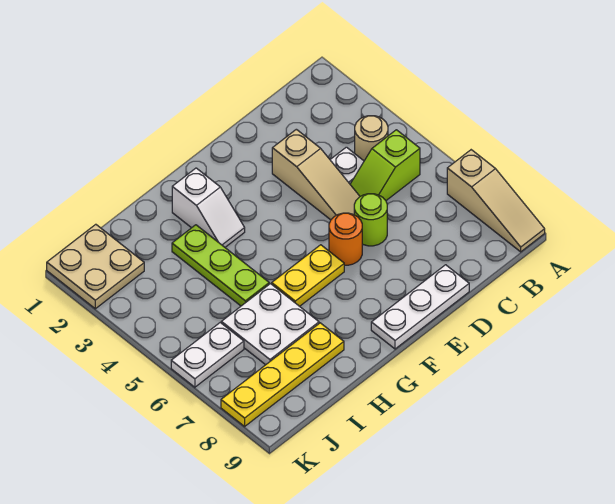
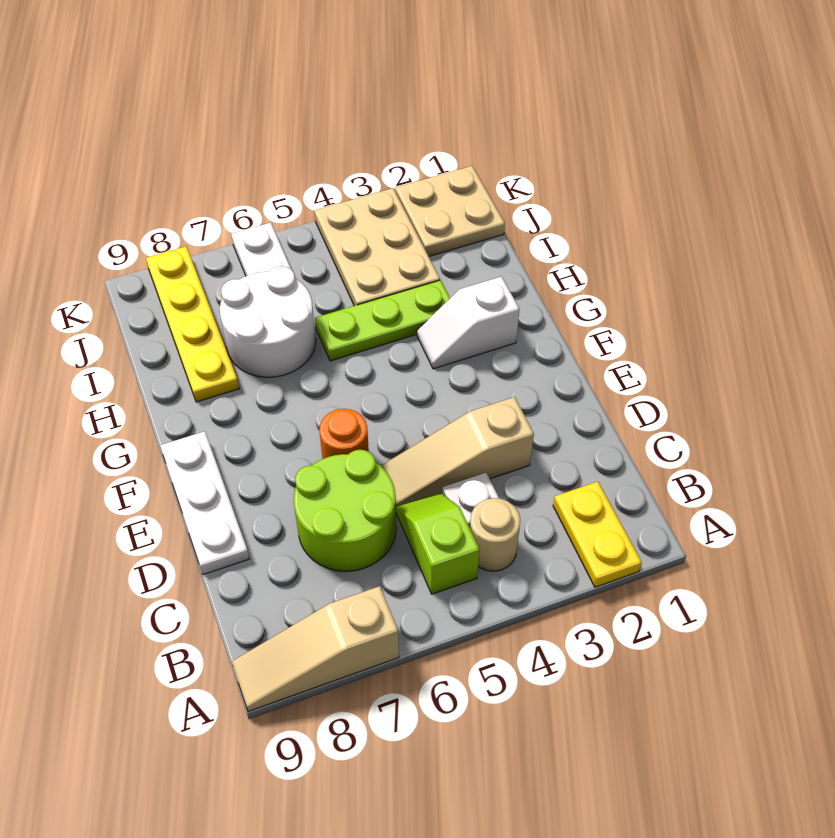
lime round brick D6 level 1 -> lime round brick C6:D7 level 1
yellow plate F6:G6 level 1 -> yellow plate A2:B2 level 1
white plate H6:I7 level 1 -> white round brick H6:I7 level 1
none -> tan plate I3:K4 level 1

